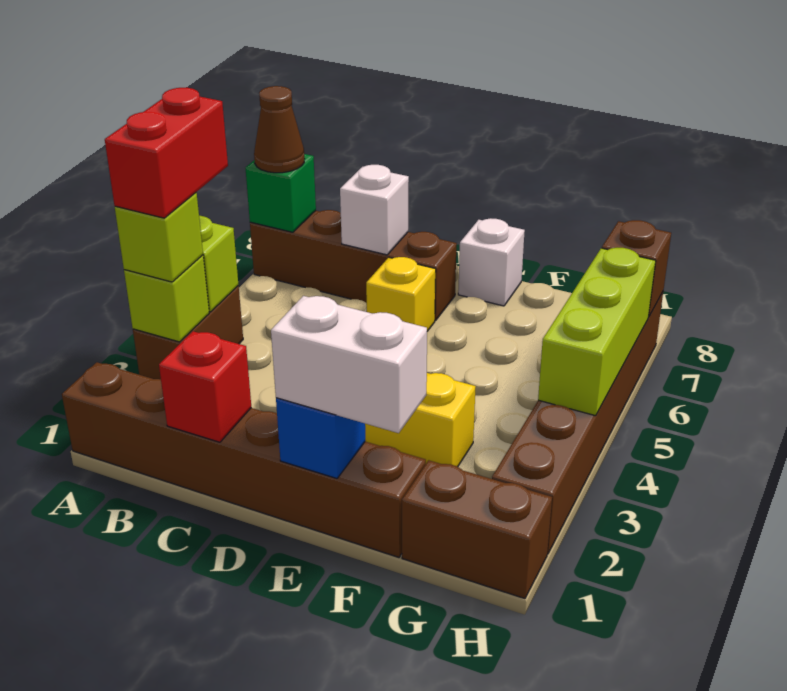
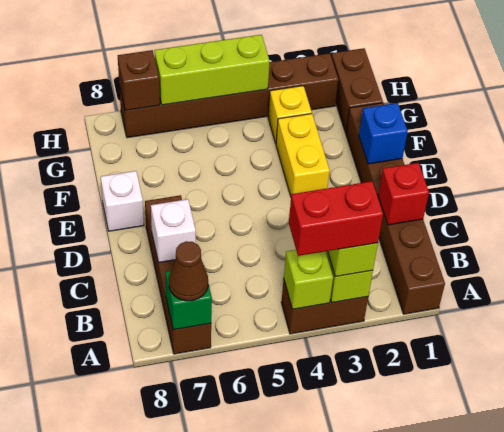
yellow brick D6 level 1 -> yellow brick G3 level 1
white brick E1:F1 level 3 -> none

